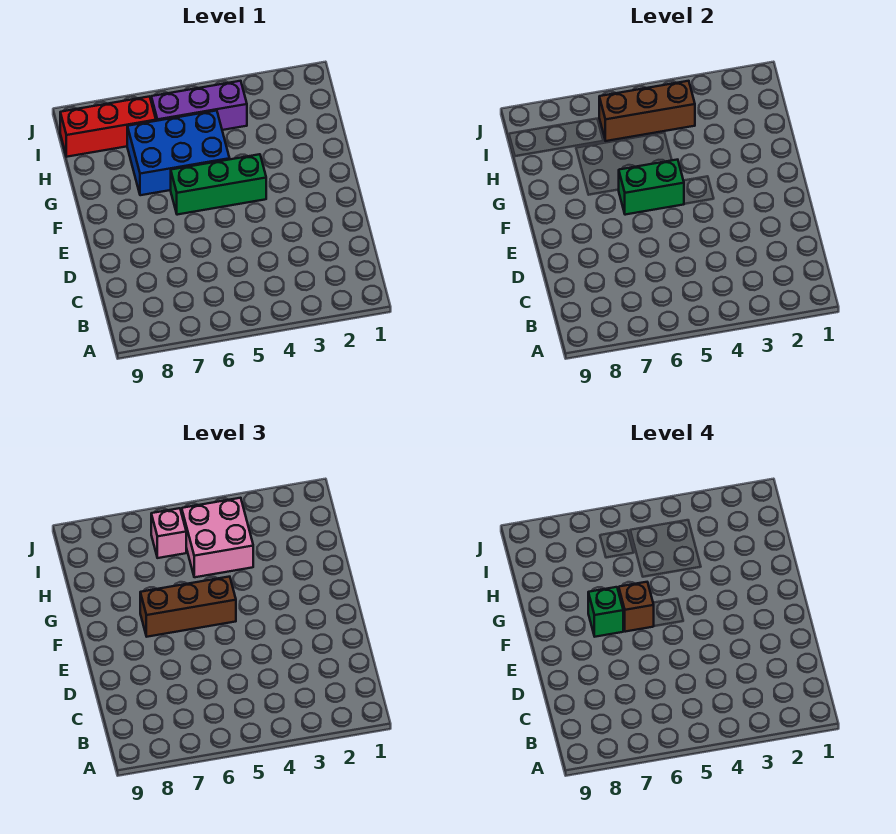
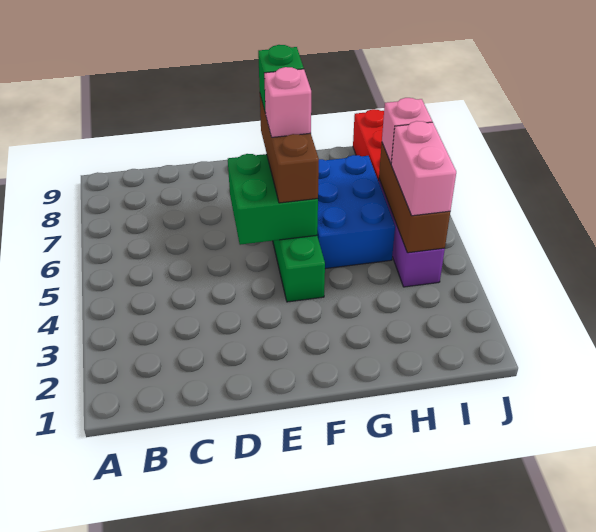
green brick F5:F6 level 2 -> green brick E5:F6 level 2
brown brick F6 level 4 -> pink brick F6 level 4
pink brick H4:I5 level 3 -> pink brick I4:I5 level 3

